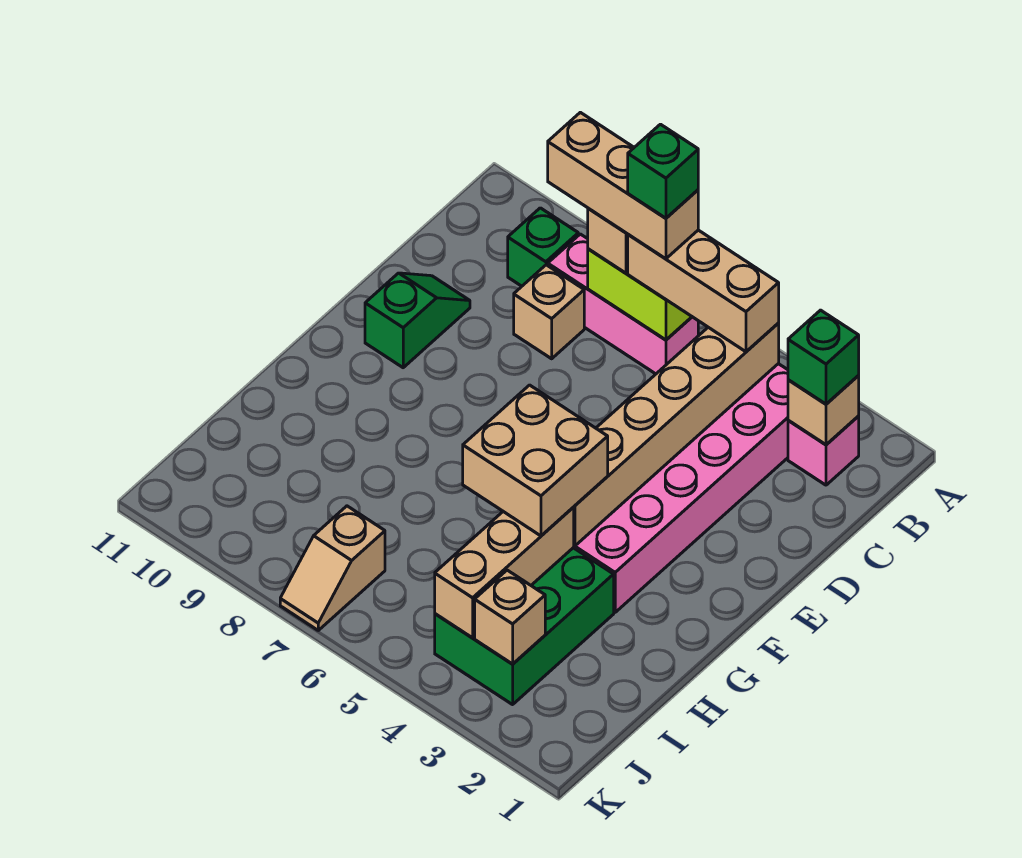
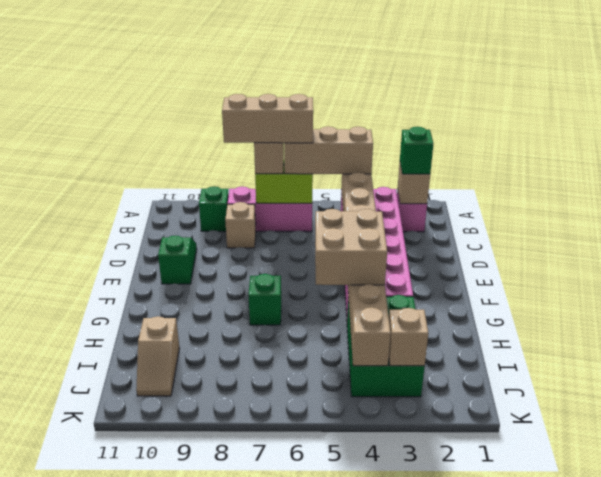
green brick B6 level 5 -> green brick G7 level 1
tan slope J7:K7 level 1 top J -> tan slope I10:J10 level 1 top I

